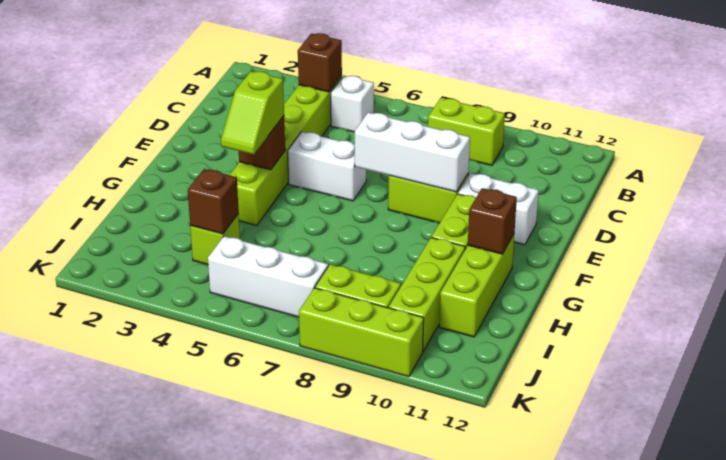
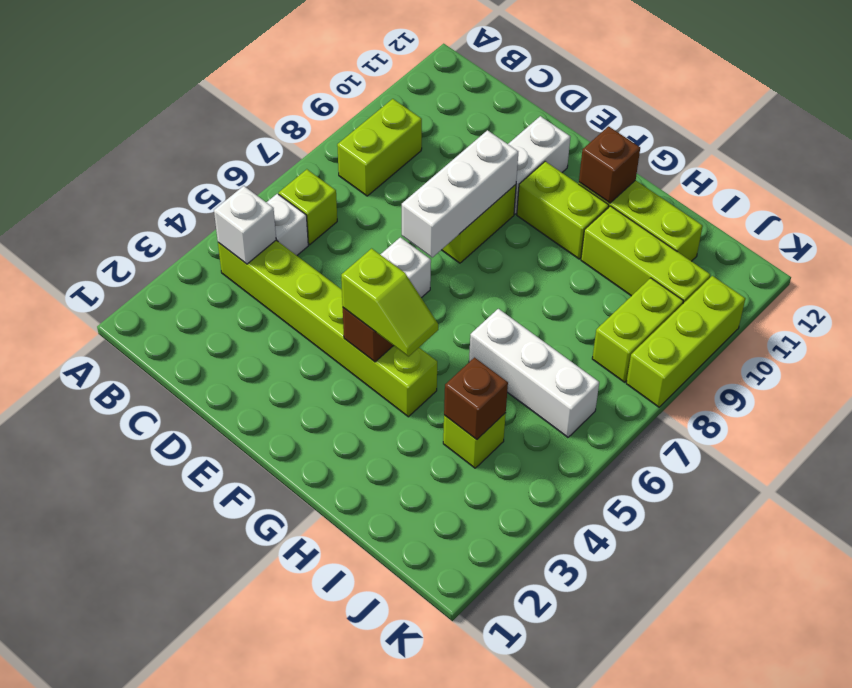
brown brick B4 level 2 -> white brick B4 level 2
none -> lime brick B6 level 1
white brick J5:J7 level 1 -> white brick H6:J6 level 1

